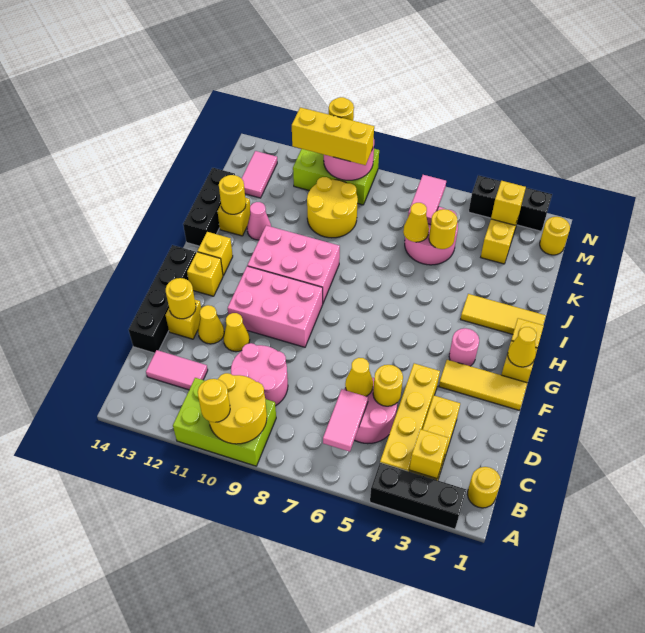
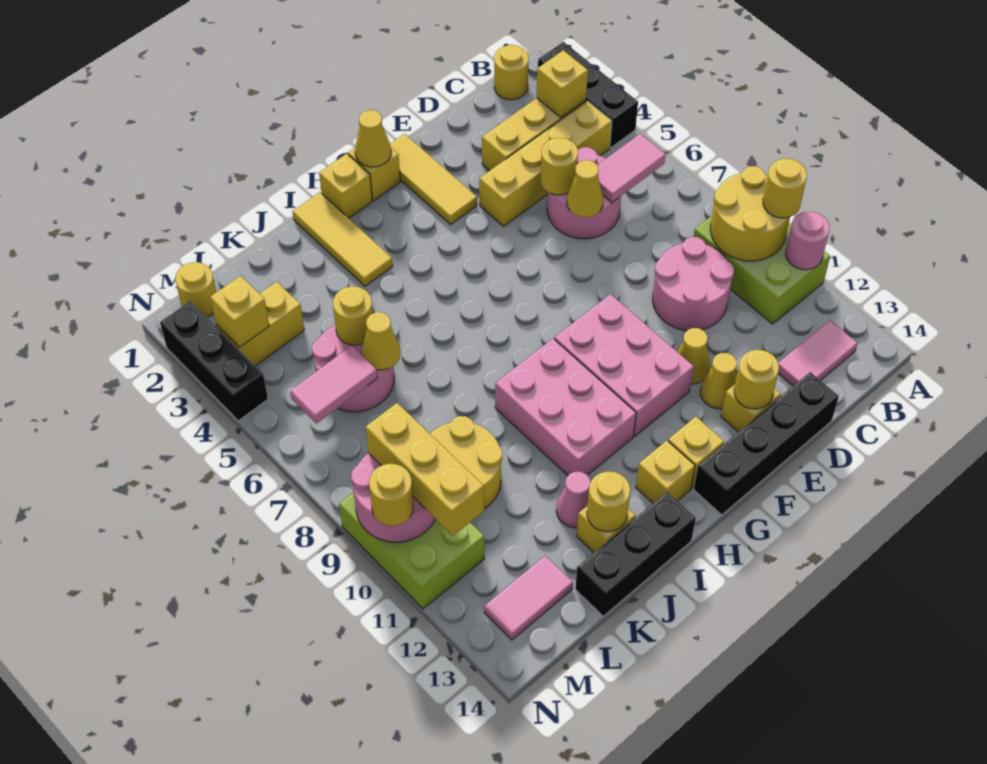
pink tile C12:C13 level 1 -> pink tile B13:C13 level 1
pink round brick G3 level 1 -> pink round brick A11 level 2

